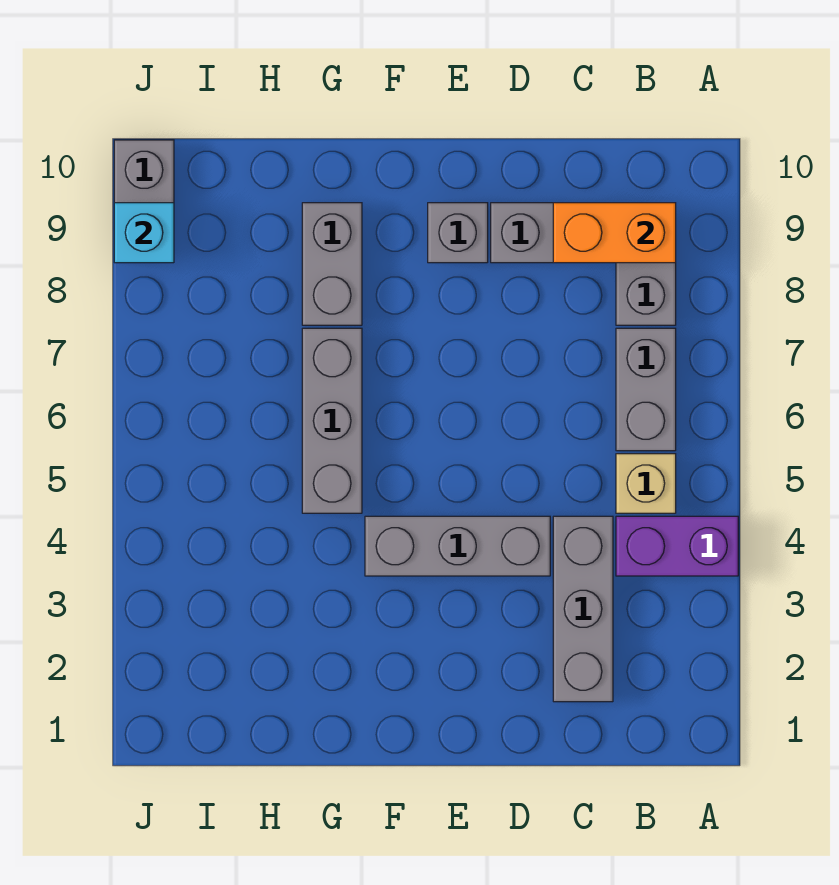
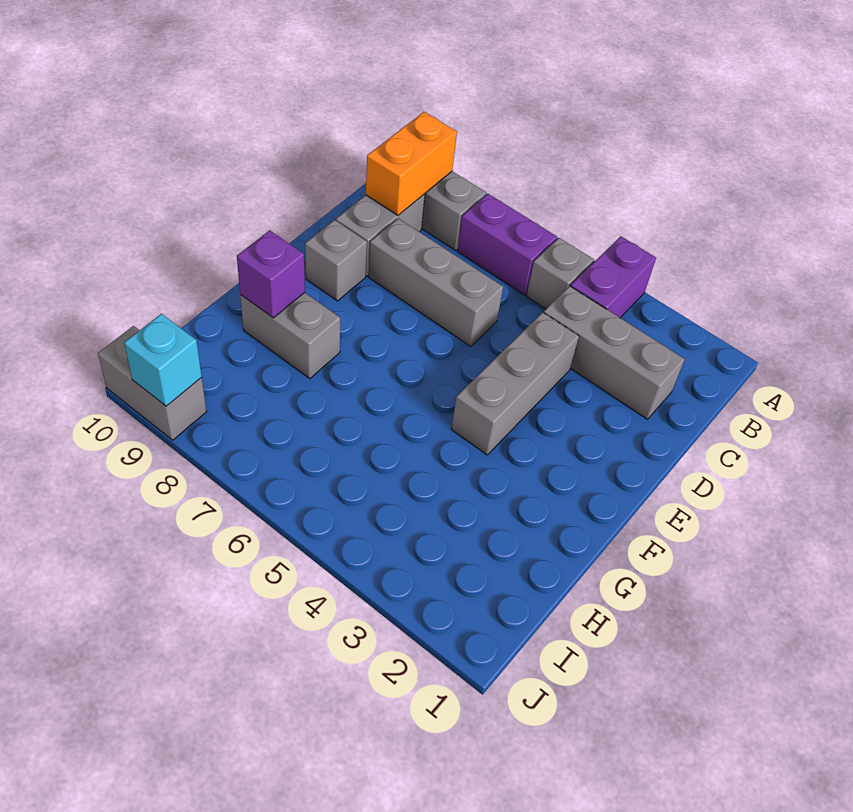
tan brick B5 level 1 -> grey brick B5 level 1
grey brick B6:B7 level 1 -> purple brick B6:B7 level 1
grey brick G5:G7 level 1 -> grey brick D6:D8 level 1
none -> purple brick G9 level 2

